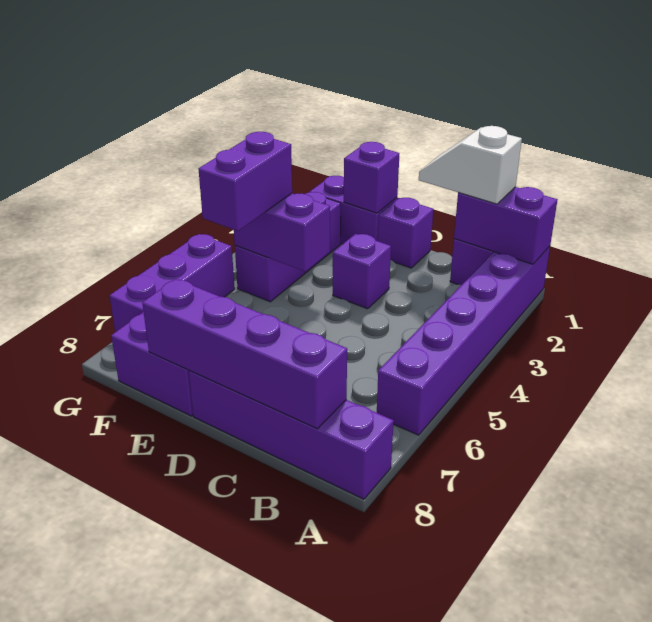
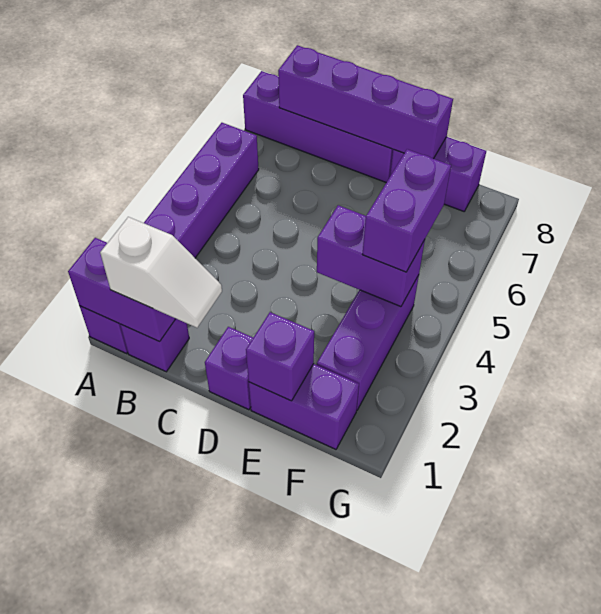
purple brick D3 level 1 -> none
purple brick G5:G7 level 1 -> none

